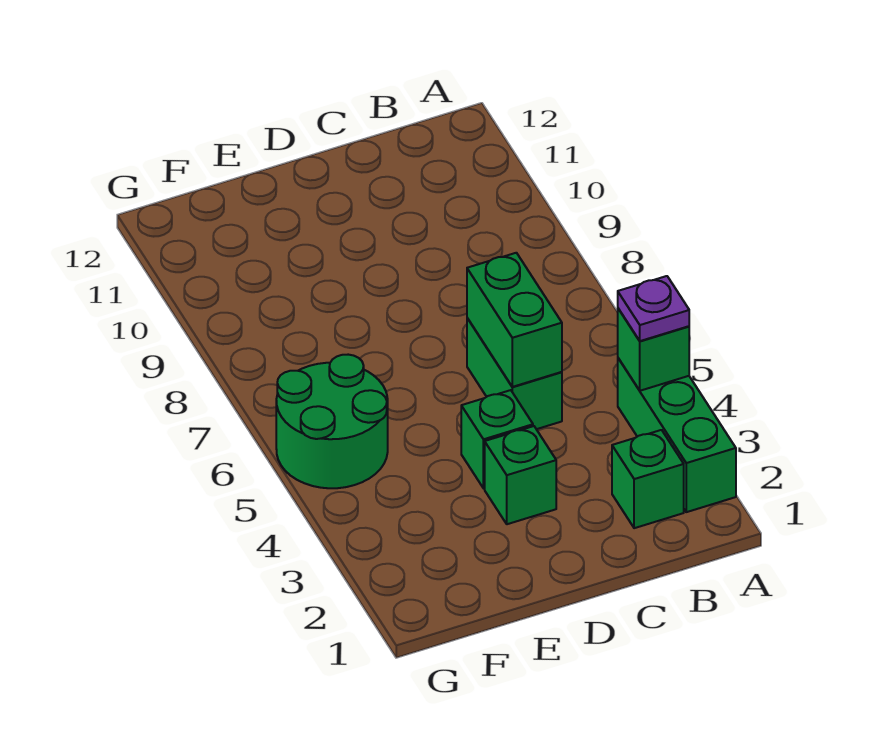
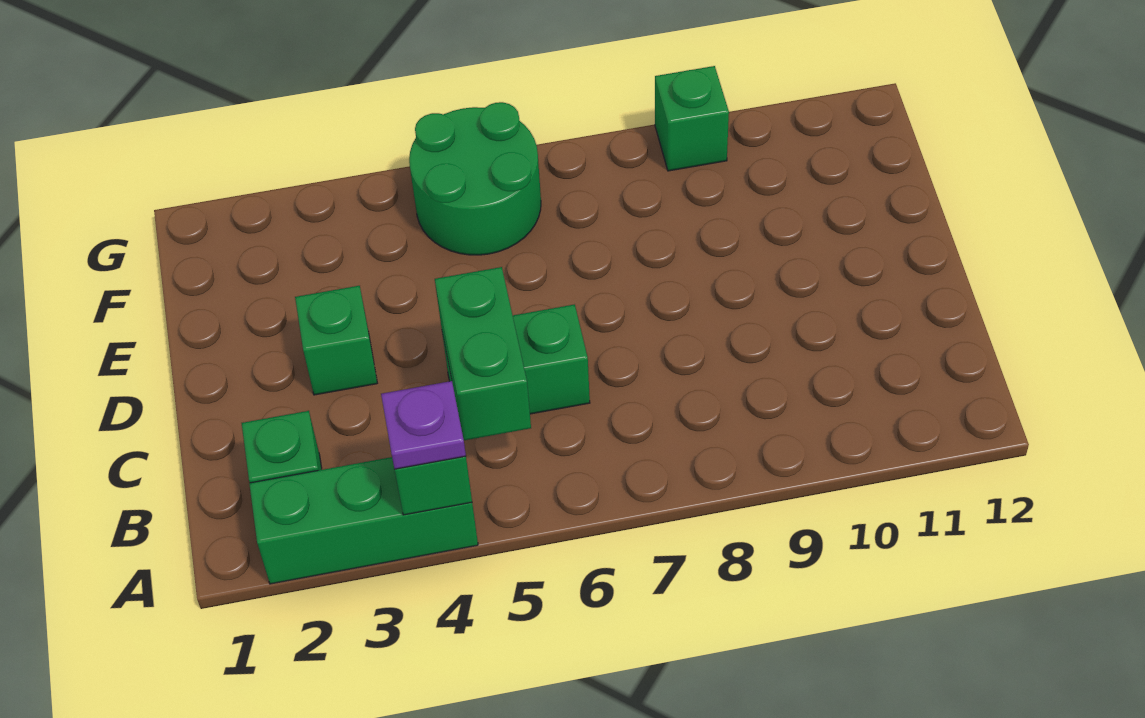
green brick C5:C6 level 2 -> green brick B5:C5 level 2
green brick D4 level 1 -> green brick G9 level 1

